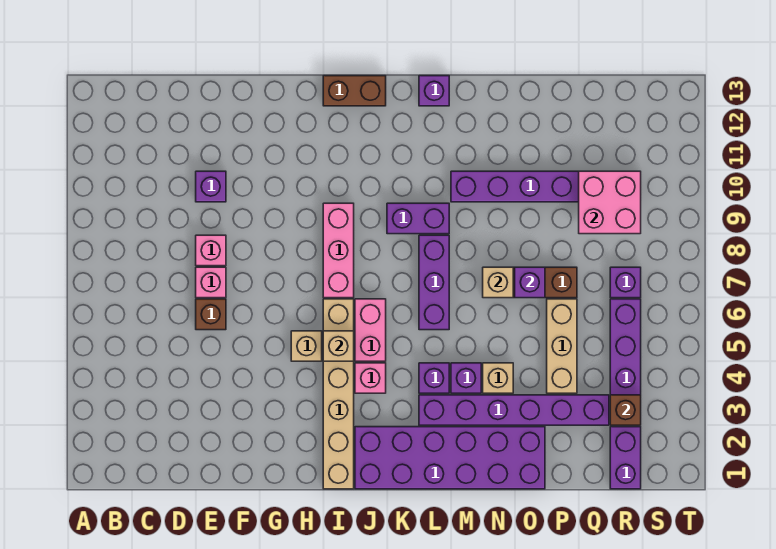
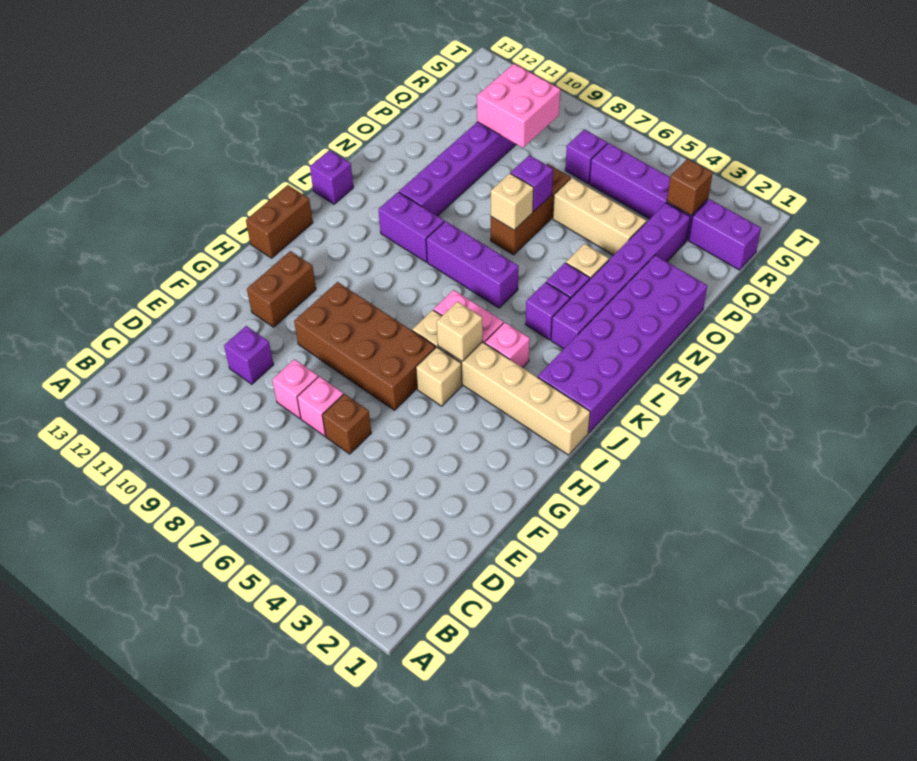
none -> brown brick G6:H9 level 1
none -> brown brick G11:H11 level 1
pink brick I7:I9 level 1 -> none
purple brick K9:L9 level 1 -> purple brick L9:L10 level 1

